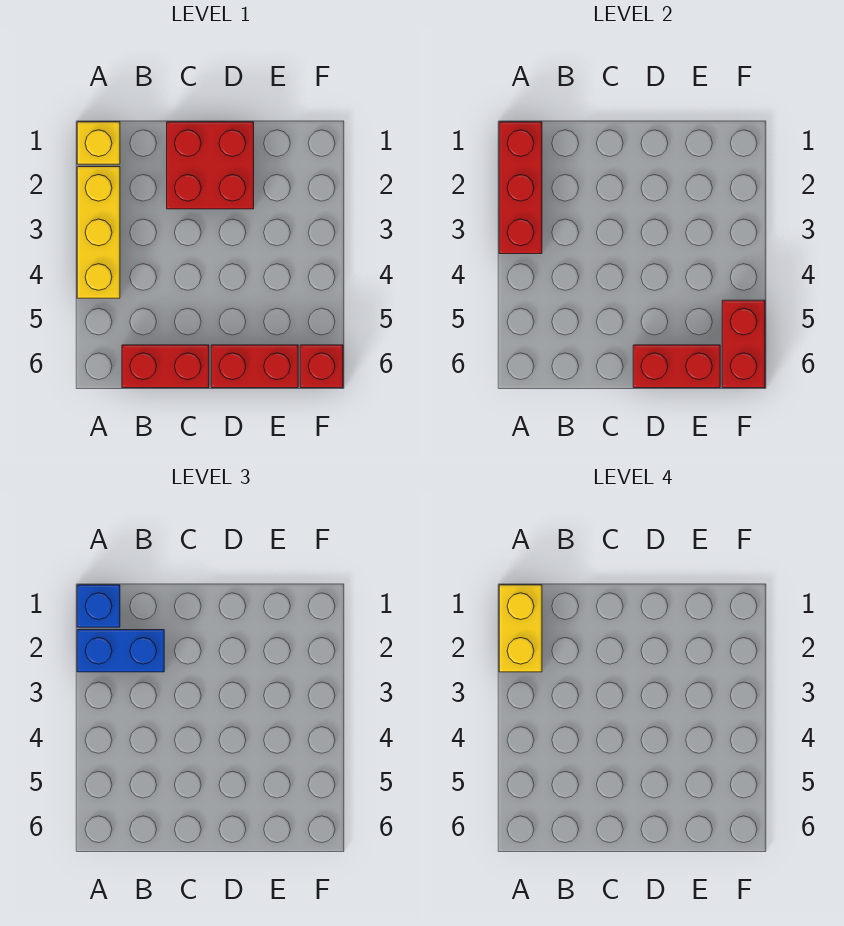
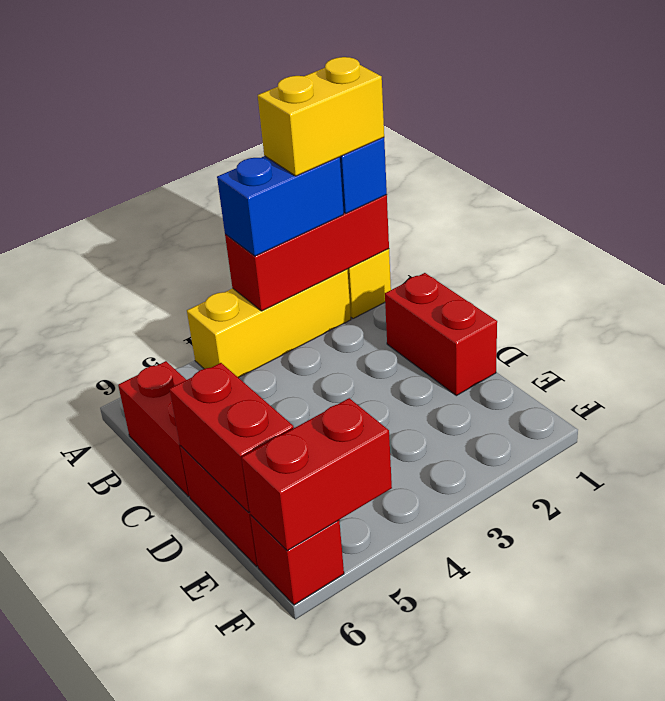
blue brick A2:B2 level 3 -> blue brick A2:A3 level 3
red brick C1:D2 level 1 -> red brick C1:D1 level 1

